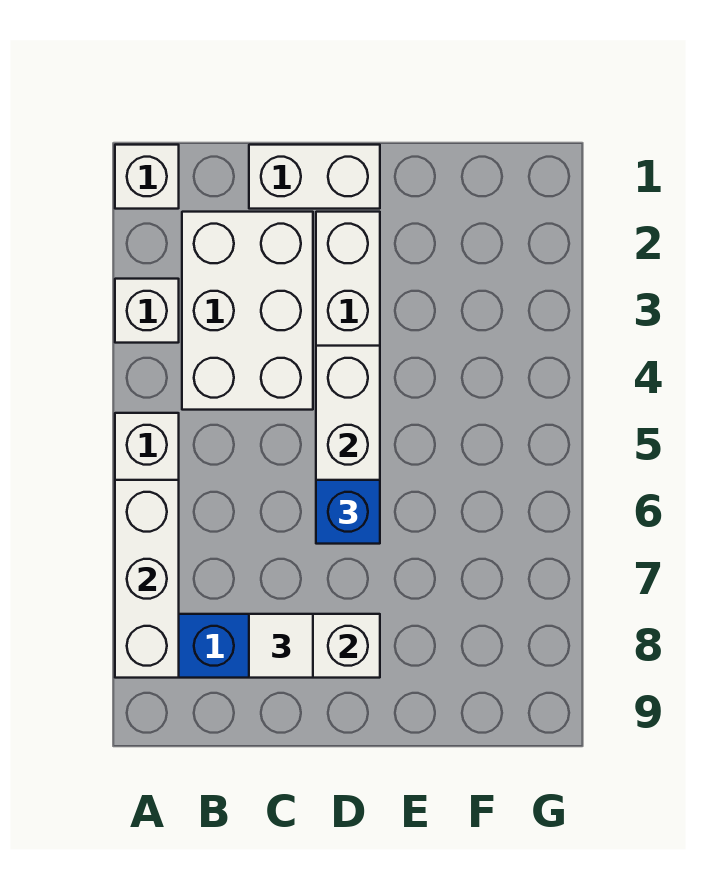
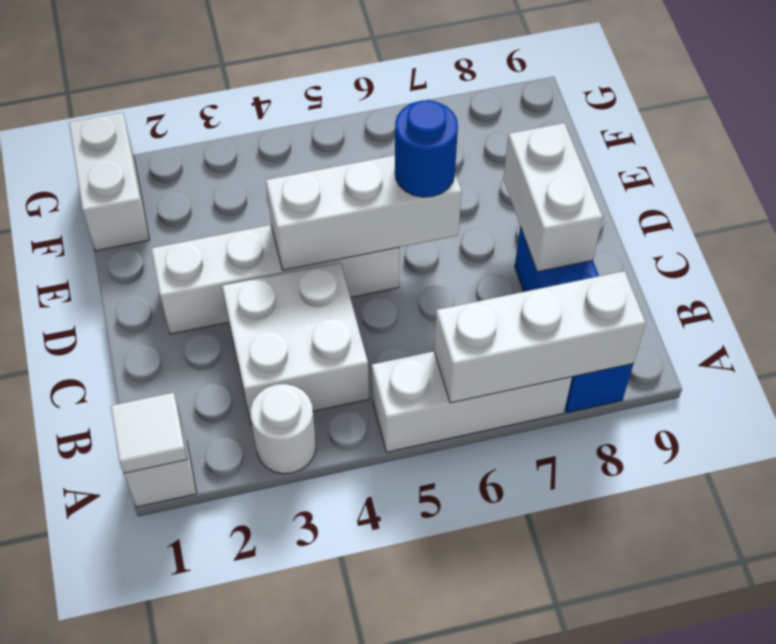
white brick A3 level 1 -> white round brick A3 level 1
white brick B2:C4 level 1 -> white brick B3:C4 level 1
white brick C1:D1 level 1 -> white brick F1:G1 level 1
white tile C8 level 3 -> white tile A1 level 2
blue brick D6 level 3 -> blue round brick D6 level 3

